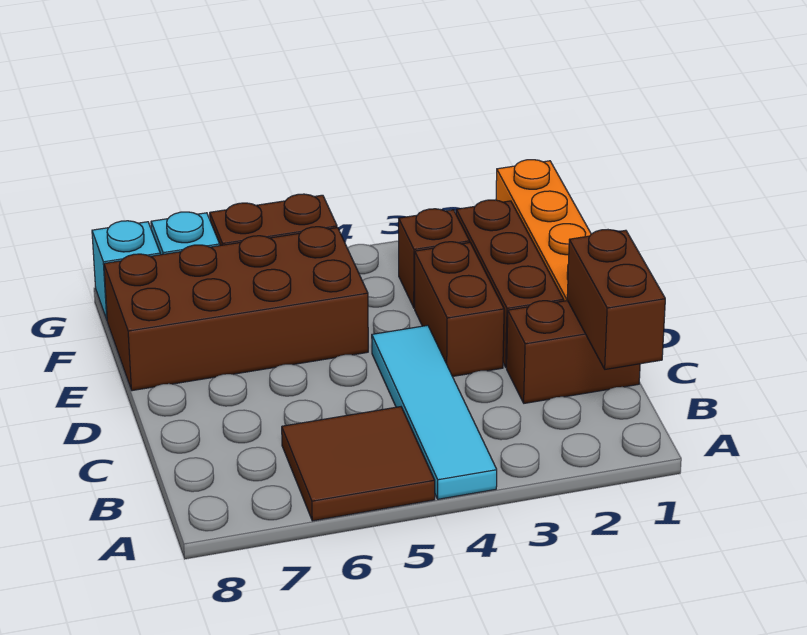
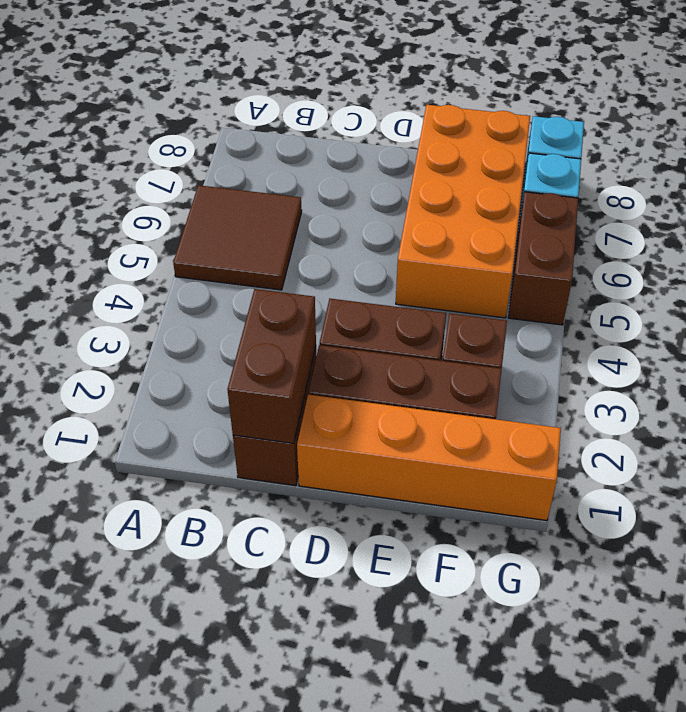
cyan tile A4:D4 level 1 -> none
brown brick B1:C1 level 2 -> brown brick C1:C2 level 2
brown brick E5:F8 level 1 -> orange brick E5:F8 level 1

